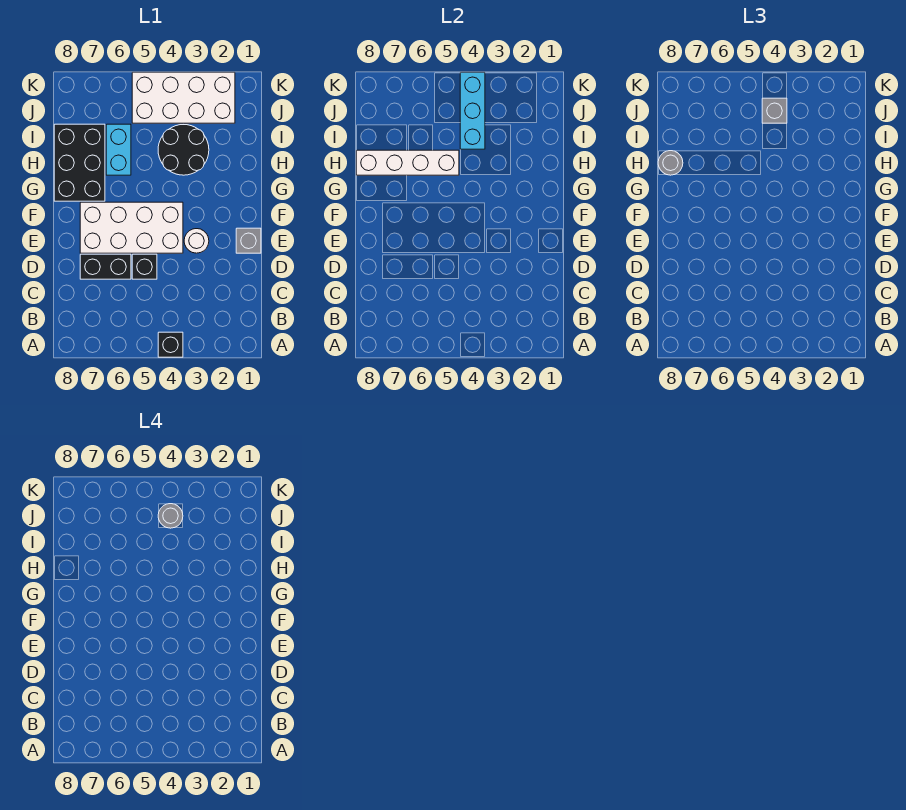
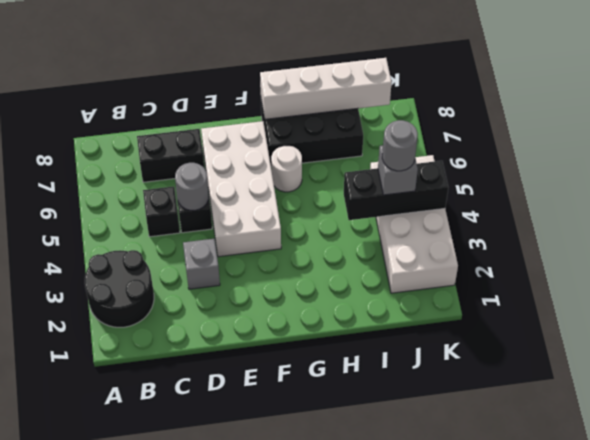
black brick A4 level 1 -> black brick C5 level 1
black brick D6:D7 level 1 -> black brick C7:D7 level 1
grey brick E1 level 1 -> grey brick D3 level 1
white round brick E3 level 1 -> white round brick G6 level 1
black round brick H3:I4 level 1 -> black round brick A2:B3 level 1
white brick H5:H8 level 2 -> white brick G8:J8 level 2
cyan brick H6:I6 level 1 -> none
grey round brick H8 level 3 -> grey round brick D5 level 2
cyan brick I4:K4 level 2 -> black brick I4:K4 level 2

